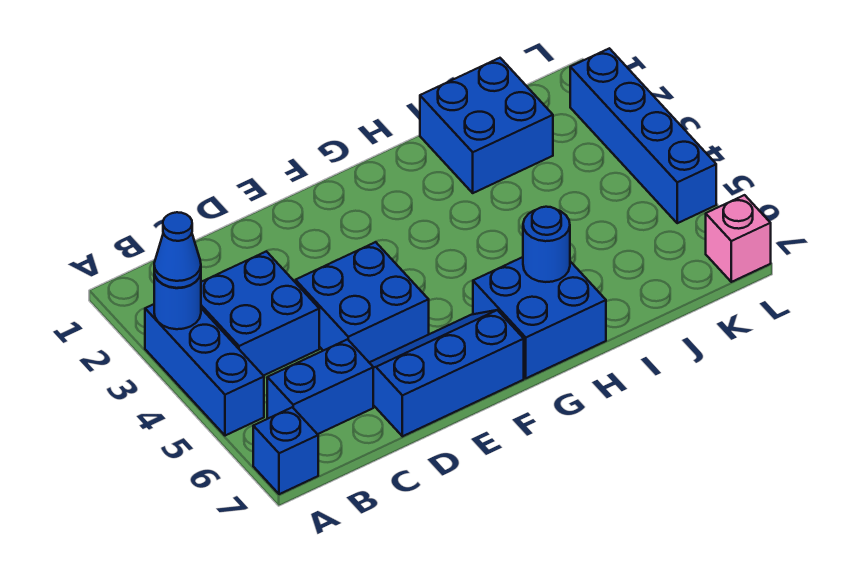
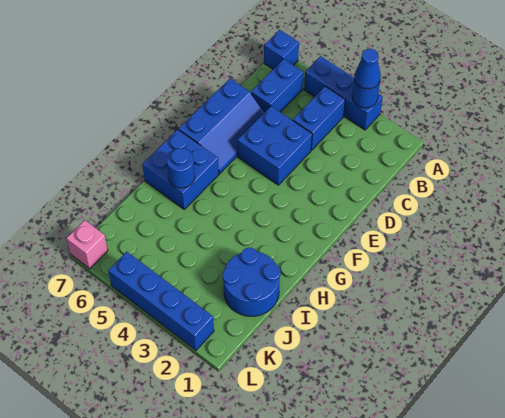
blue brick B3:C4 level 1 -> blue brick B4:C4 level 1
blue brick I1:J2 level 1 -> blue round brick I1:J2 level 1

